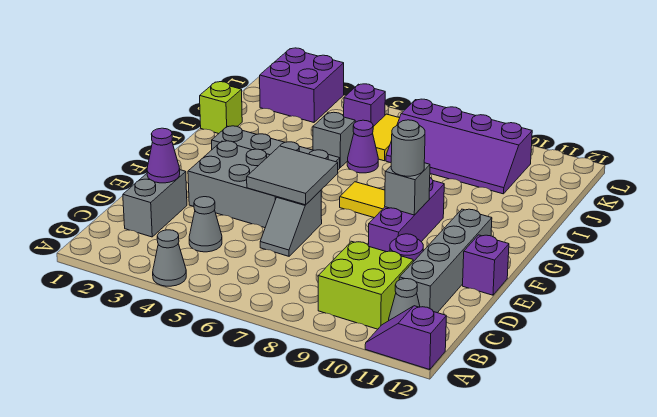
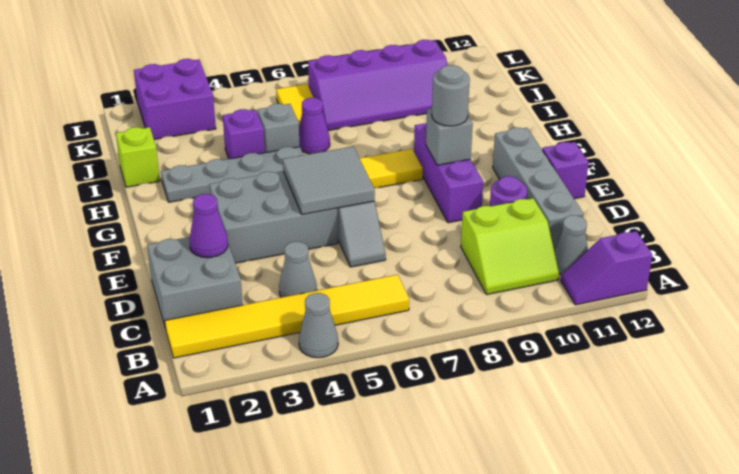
none -> yellow tile B1:B6 level 1
lime brick B9:C10 level 1 -> lime slope B9:C10 level 1 top C
grey brick C2:D2 level 1 -> grey brick C1:D2 level 1
purple brick K5 level 1 -> purple brick I4 level 1

